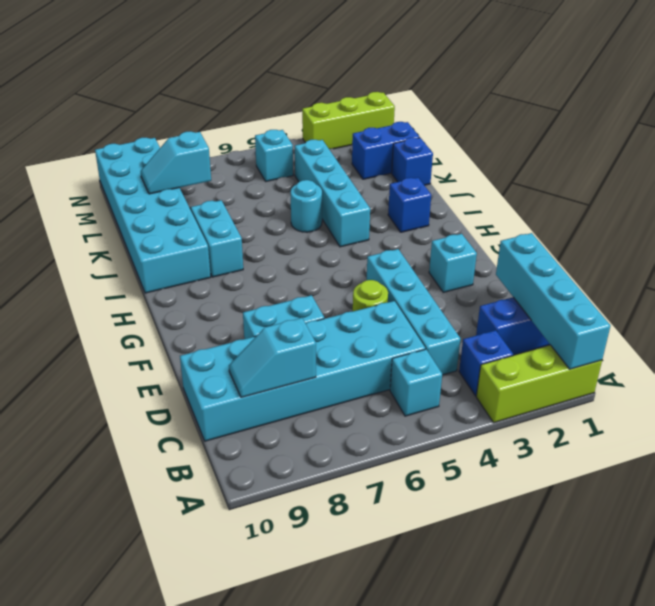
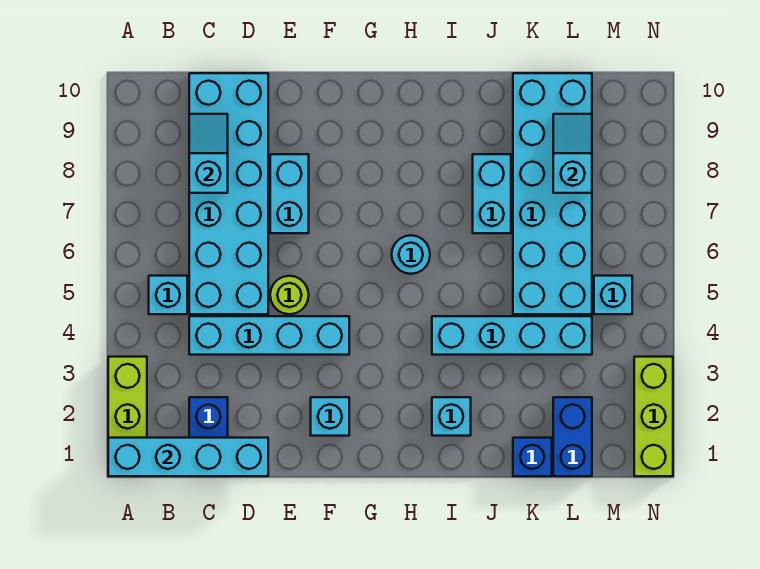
blue brick B3 level 1 -> none
blue brick I2 level 1 -> cyan brick I2 level 1
cyan brick I8:J8 level 1 -> cyan brick J7:J8 level 1
cyan brick I9:N10 level 1 -> cyan brick K5:L10 level 1
cyan round brick J5 level 1 -> cyan round brick H6 level 1

